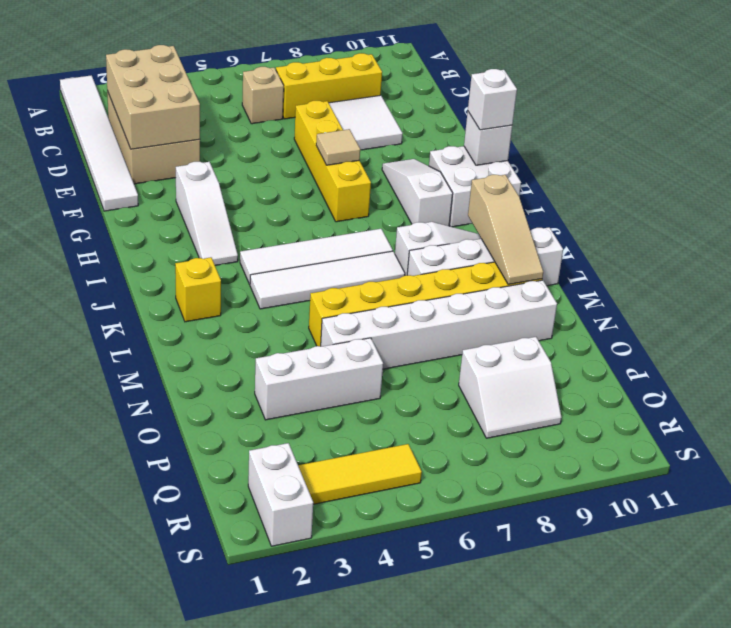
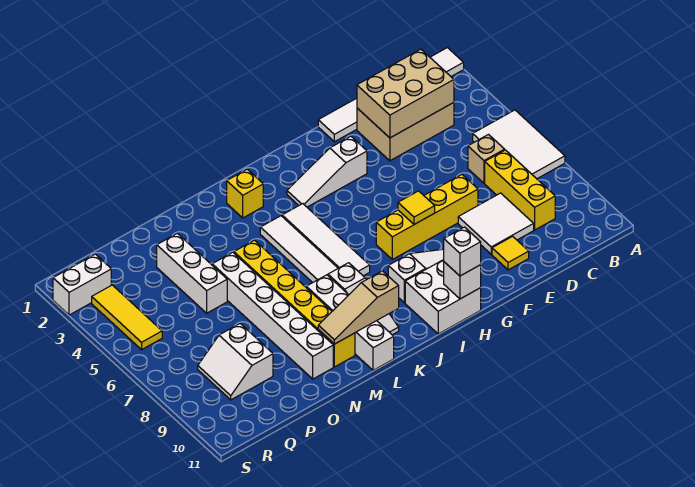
none -> white tile A5:B7 level 1
none -> yellow tile E10 level 1
tan tile G7 level 2 -> yellow tile G7 level 2

